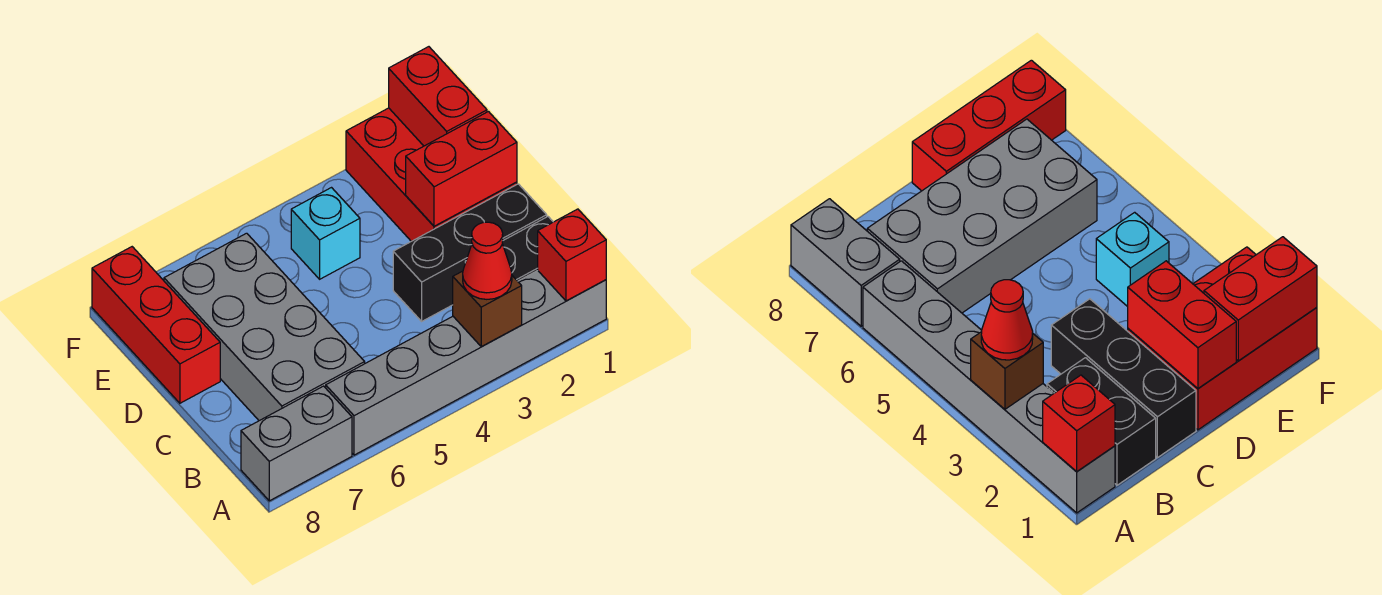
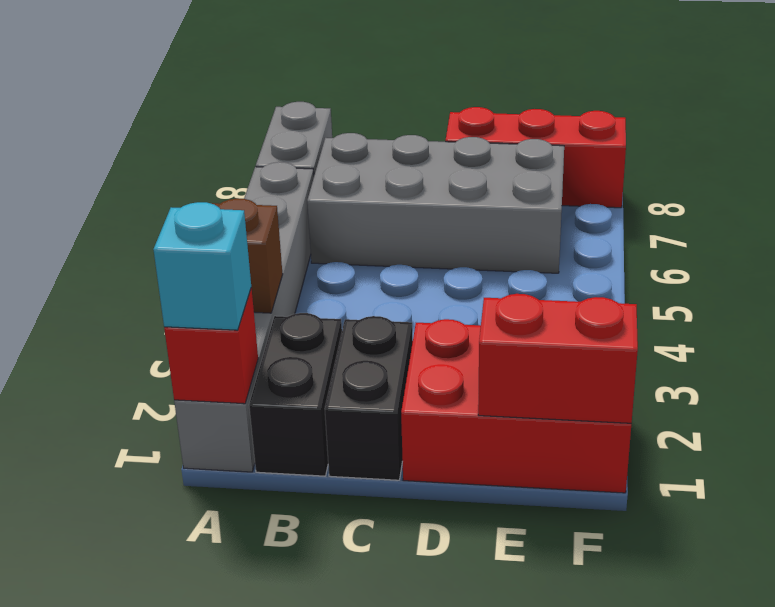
red cone A3 level 3 -> none
black brick C1:C3 level 1 -> black brick C1:C2 level 1
red brick D1:D2 level 2 -> none
cyan brick E4 level 1 -> cyan brick A1 level 3

